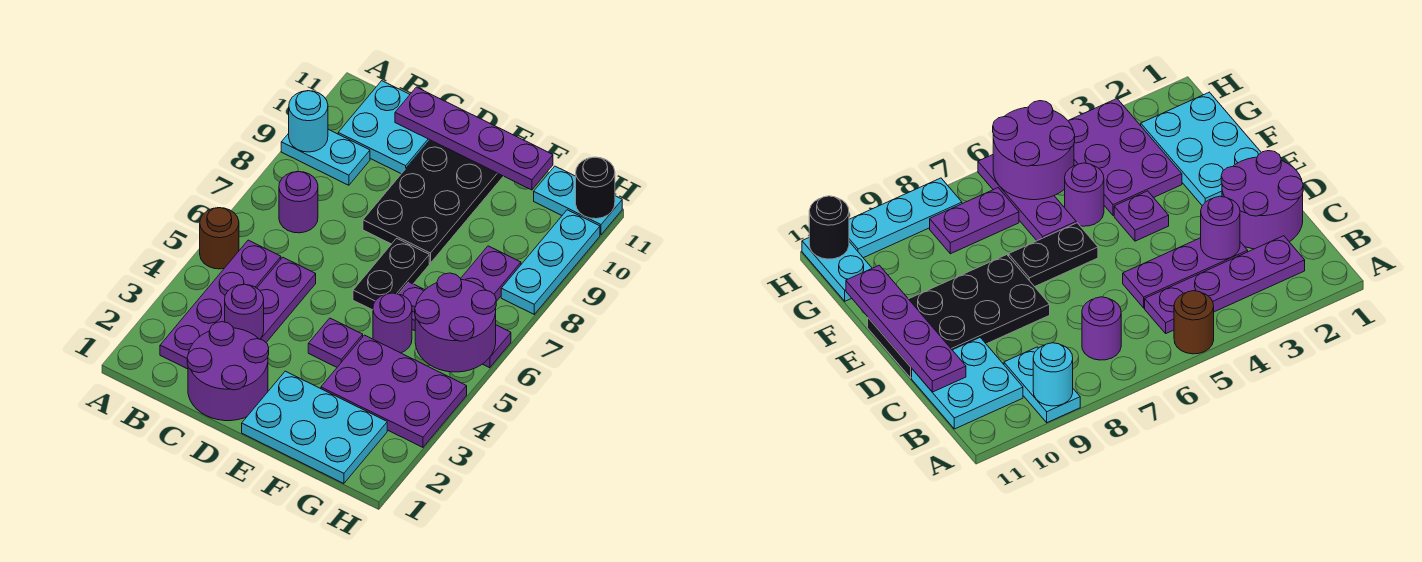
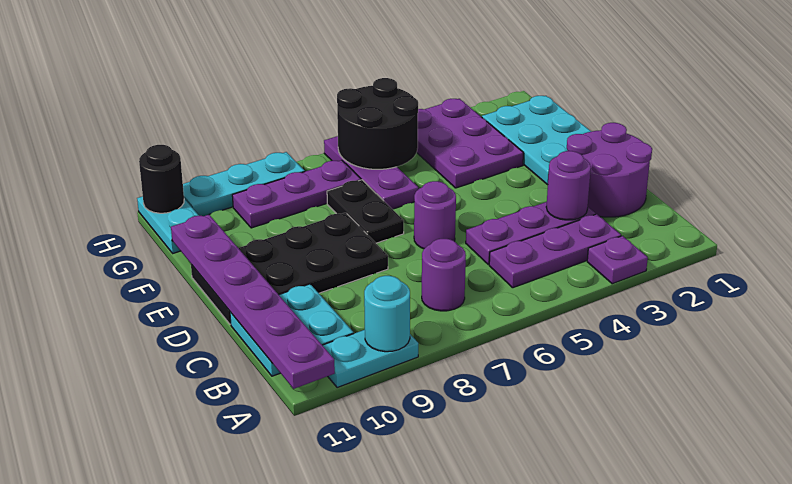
brown round brick A5 level 1 -> none
cyan plate A9:B9 level 1 -> cyan plate A9:A10 level 1
purple plate B2:B5 level 1 -> purple plate B3:B5 level 1
purple plate C11:F11 level 2 -> purple plate A11:F11 level 2
purple plate E4 level 1 -> purple plate A3 level 1
black plate E6:E7 level 1 -> black plate E7:F7 level 1
purple round brick F5 level 1 -> purple round brick D6 level 1
purple round brick G5:H6 level 2 -> black round brick G5:H6 level 2
purple plate G7:G8 level 1 -> purple plate G7:G9 level 1

